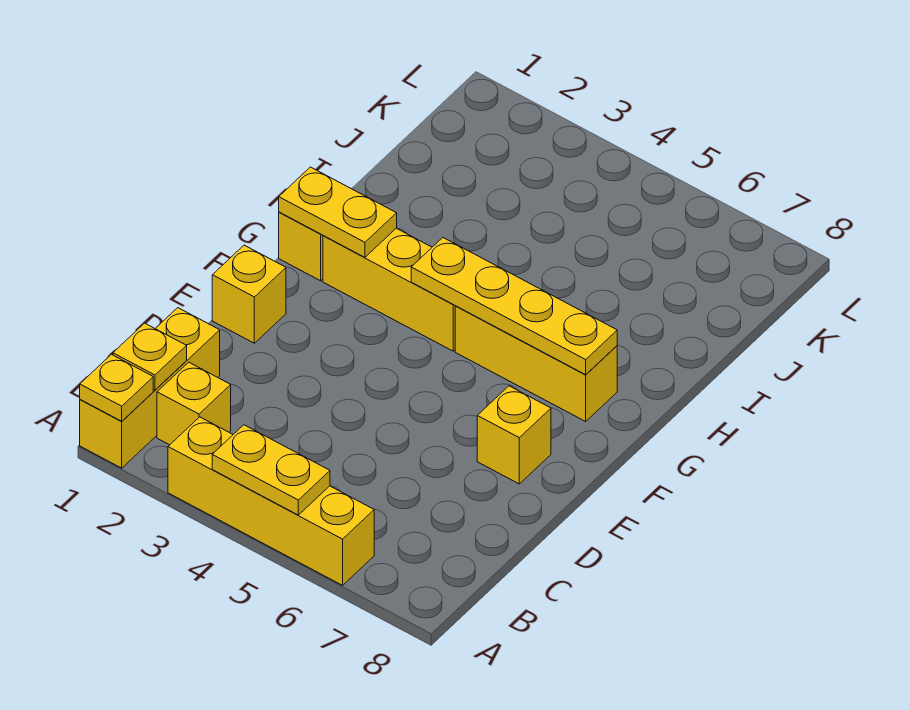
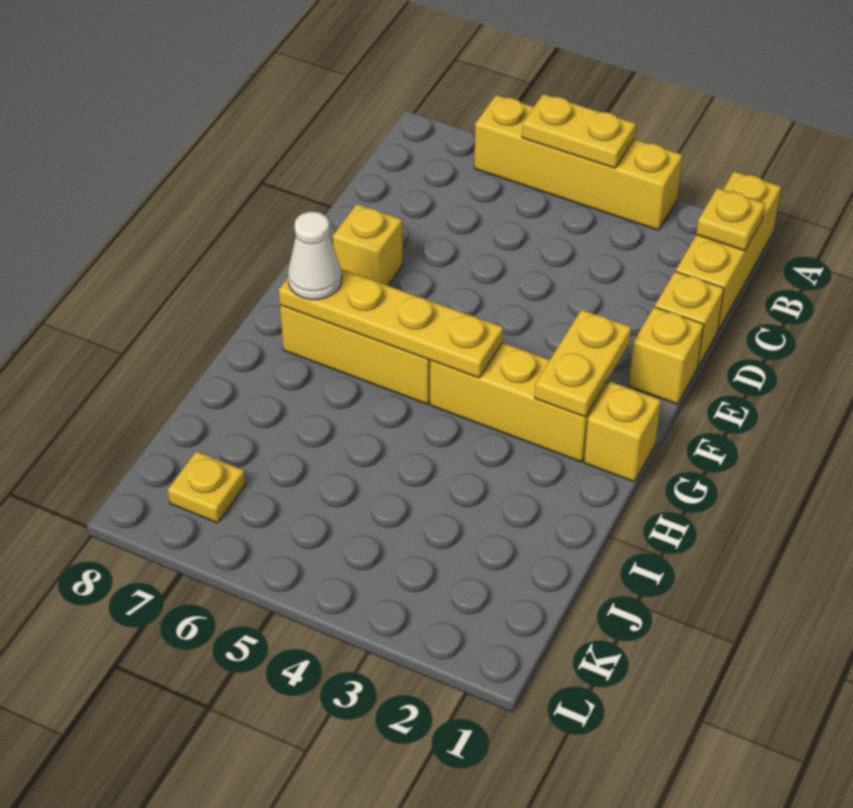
yellow plate A1 level 2 -> yellow plate K7 level 1
yellow brick B2 level 1 -> yellow brick D1 level 1
yellow plate G1:G2 level 2 -> yellow plate F2:G2 level 2
none -> white cone G7 level 3

